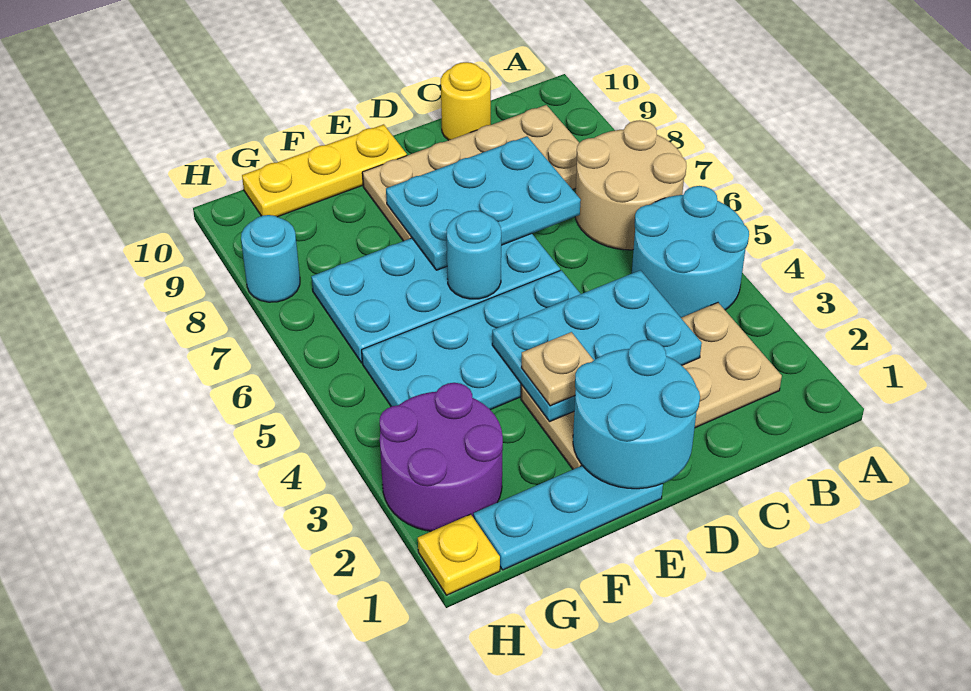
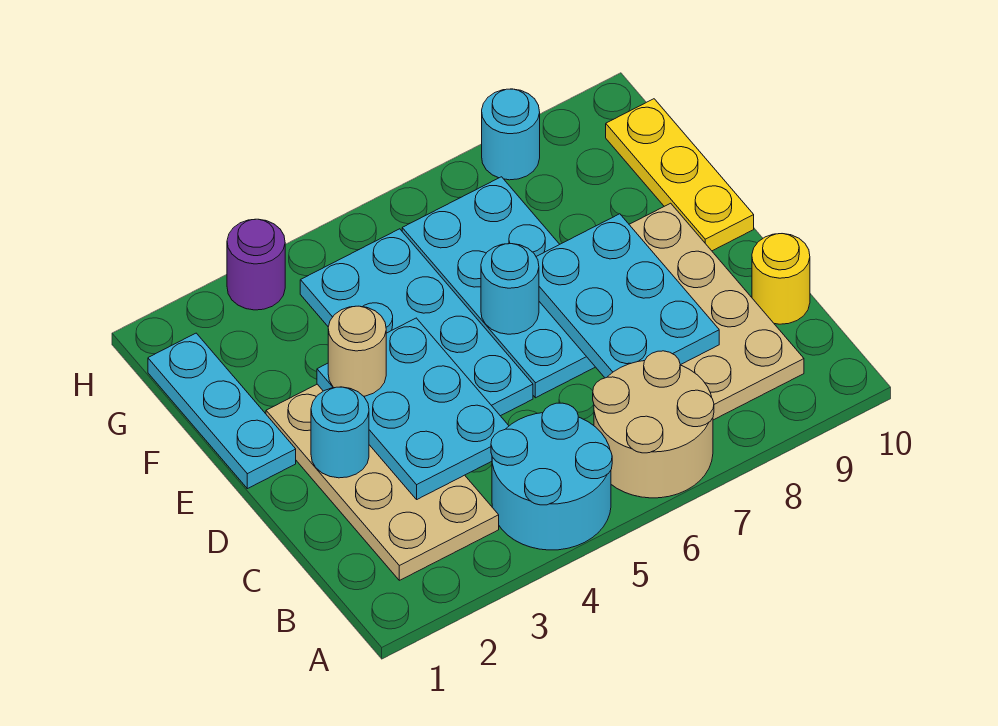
cyan round brick D1:E2 level 2 -> cyan round brick D2 level 2
tan plate E3 level 3 -> tan round brick E3 level 3
purple round brick G2:H3 level 1 -> purple round brick H3 level 1
yellow plate H1 level 1 -> none

